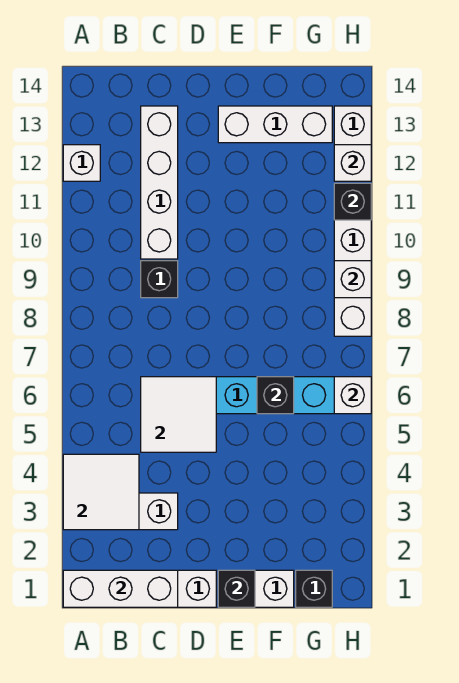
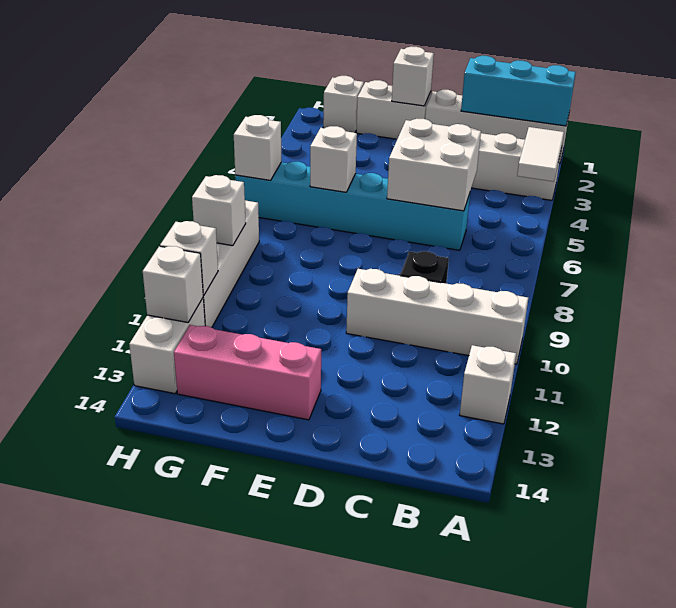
white brick A1:C1 level 2 -> cyan brick A1:C1 level 2
white tile A3:B4 level 2 -> white tile A3:A4 level 2
white tile C5:D6 level 2 -> white brick C5:D6 level 2
white brick C10:C13 level 1 -> white brick A10:D10 level 1
black brick E1 level 2 -> white brick E1 level 2
white brick E13:G13 level 1 -> pink brick E13:G13 level 1
black brick F6 level 2 -> white brick F6 level 2
black brick G1 level 1 -> white brick G1 level 1
black brick H11 level 2 -> white brick H11 level 2

